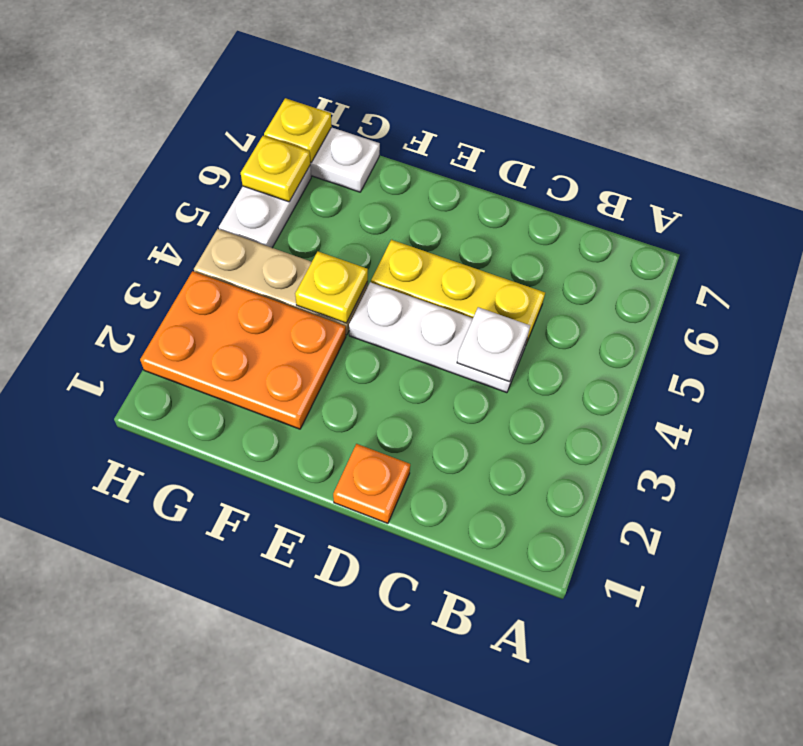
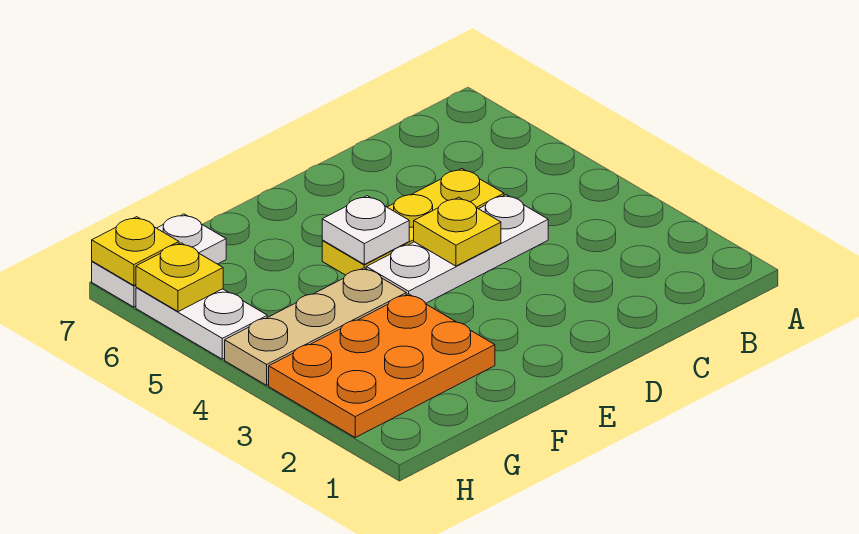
white plate C4 level 2 -> white plate E5 level 2
orange plate D1 level 1 -> none
yellow plate F4 level 2 -> yellow plate D4 level 2

